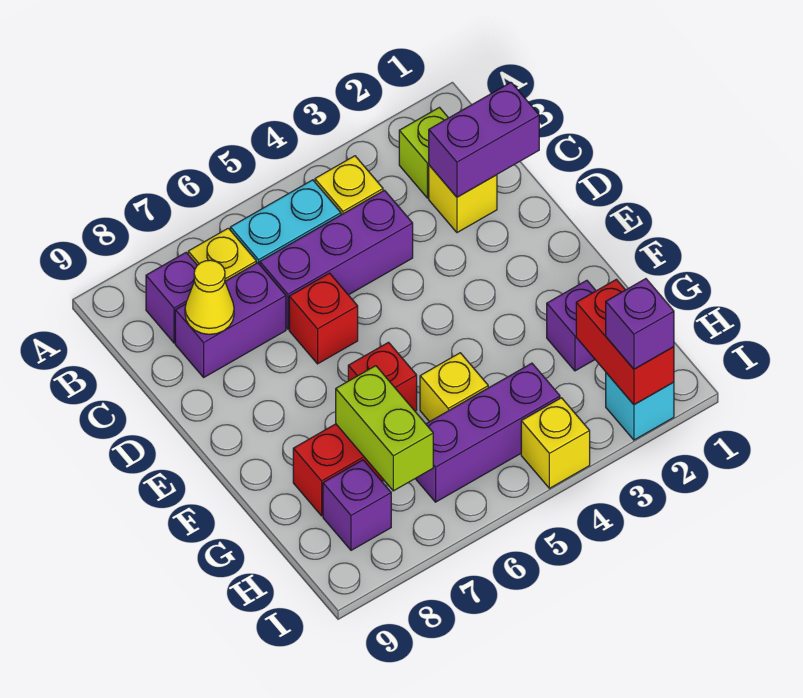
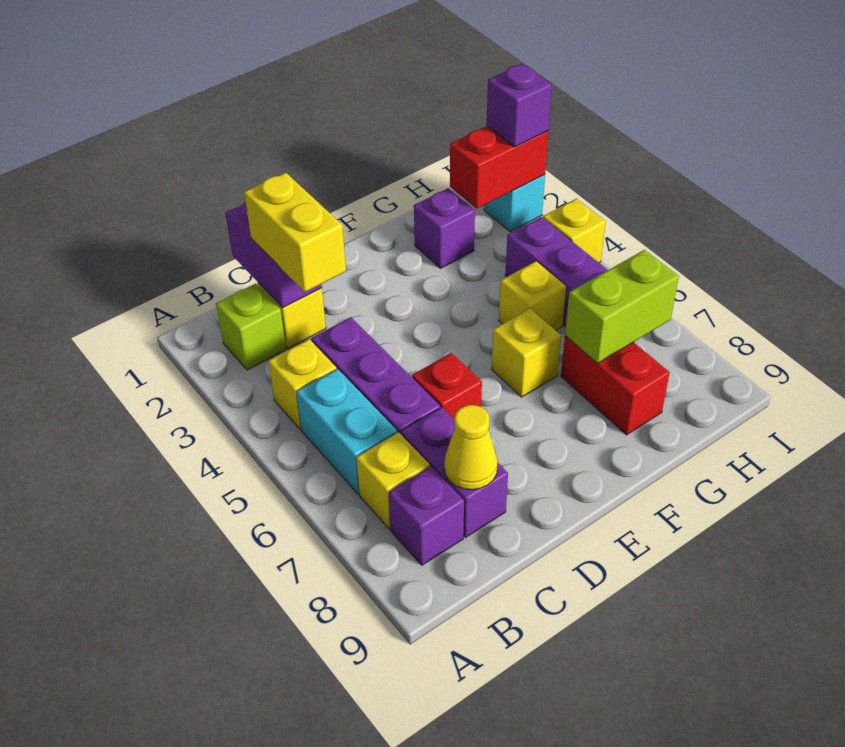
none -> yellow brick C2:C3 level 3
red brick F6 level 1 -> yellow brick F6 level 1
purple brick H8 level 1 -> none

